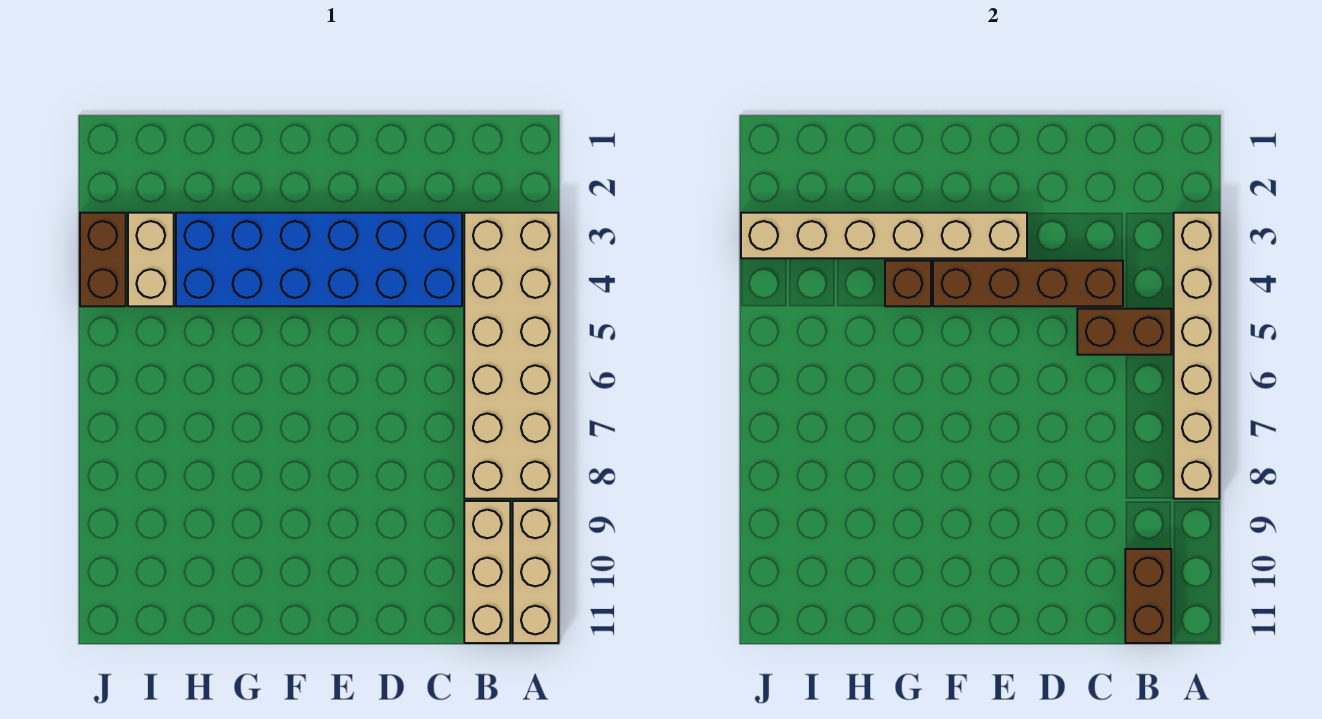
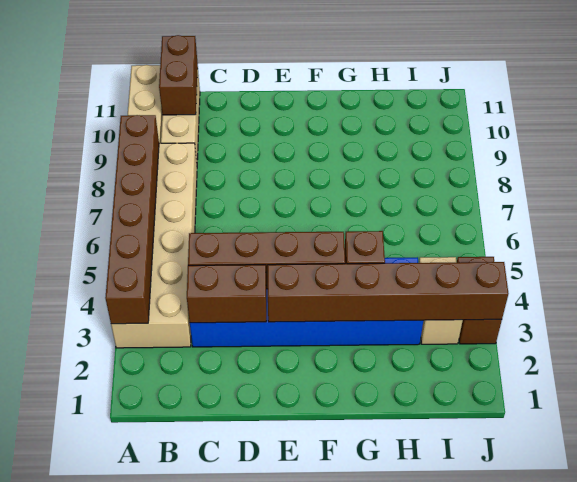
tan brick A3:A8 level 2 -> brown brick A3:A8 level 2
brown brick B5:C5 level 2 -> brown brick C3:D3 level 2
tan brick E3:J3 level 2 -> brown brick E3:J3 level 2

